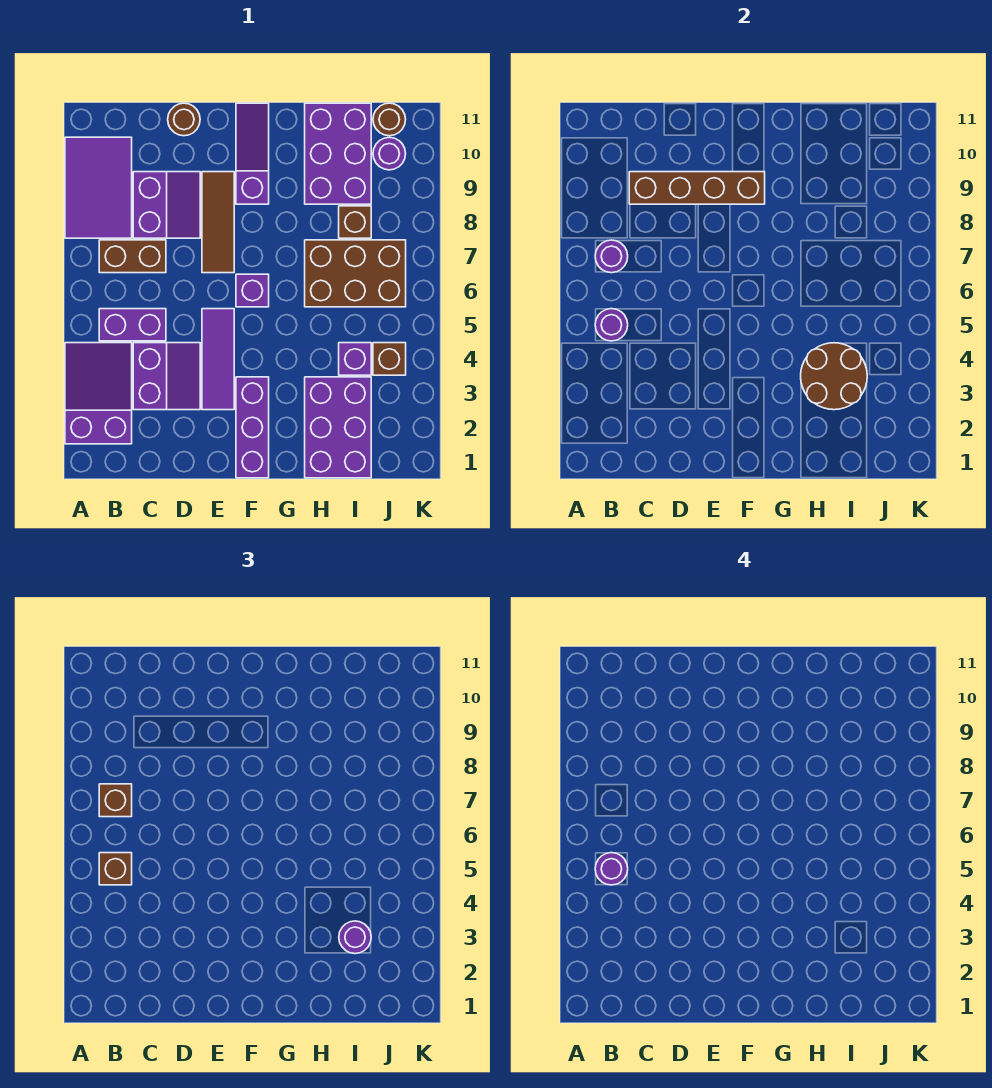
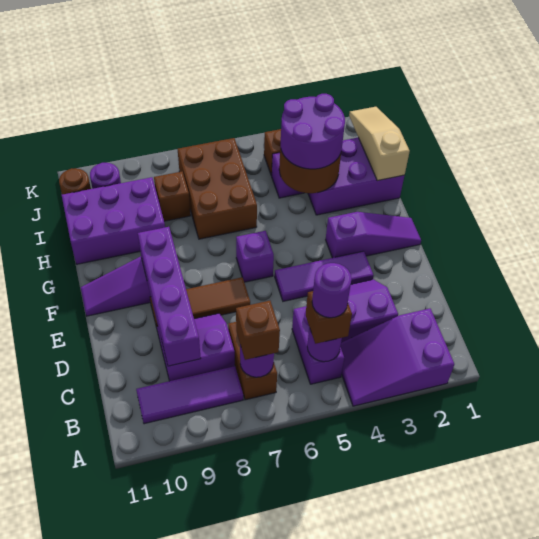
purple tile A8:B10 level 1 -> purple tile B8:B10 level 1
brown brick C9:F9 level 2 -> purple brick C9:F9 level 2
brown round brick D11 level 1 -> none
purple brick F1:F3 level 1 -> purple slope F1:F3 level 1 top 3
none -> tan slope H1:J1 level 2 top H
purple round brick I3 level 3 -> purple round brick H3:I4 level 3

